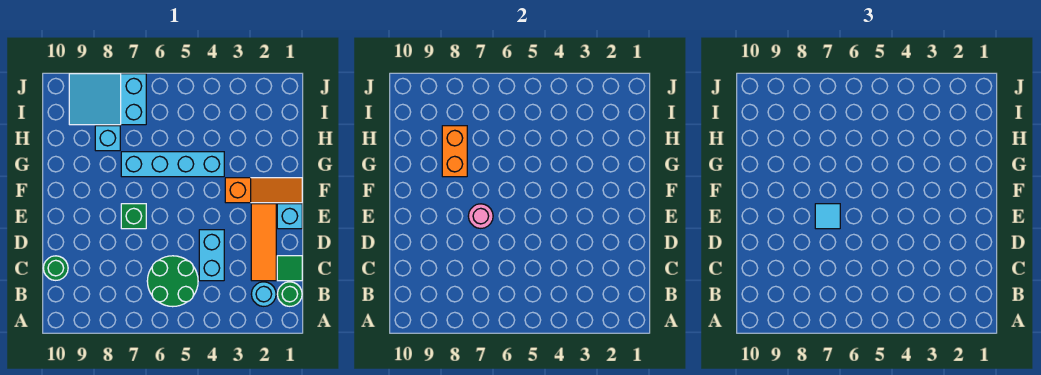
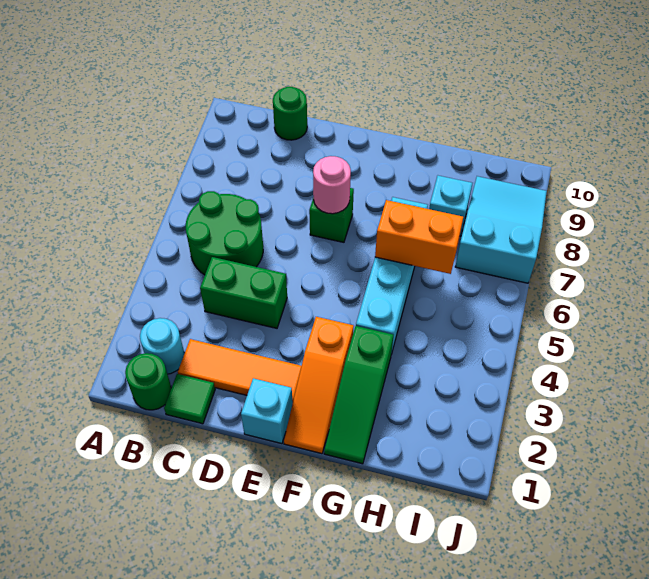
cyan brick C4:D4 level 1 -> green brick C4:D4 level 1
cyan tile E7 level 3 -> none
none -> green slope G1:G3 level 1 top 3
orange brick G8:H8 level 2 -> orange brick G6:H6 level 2

